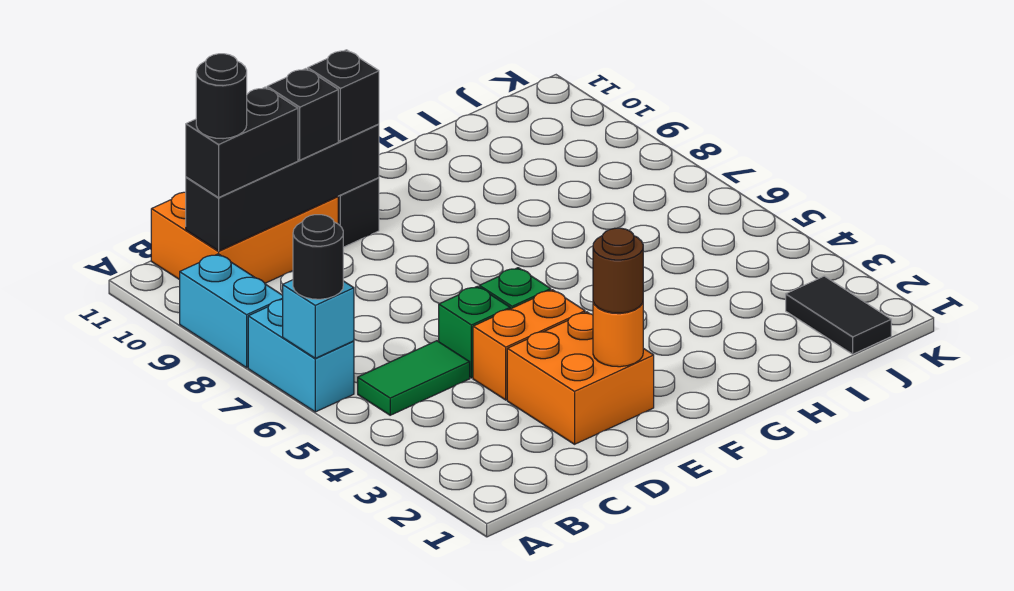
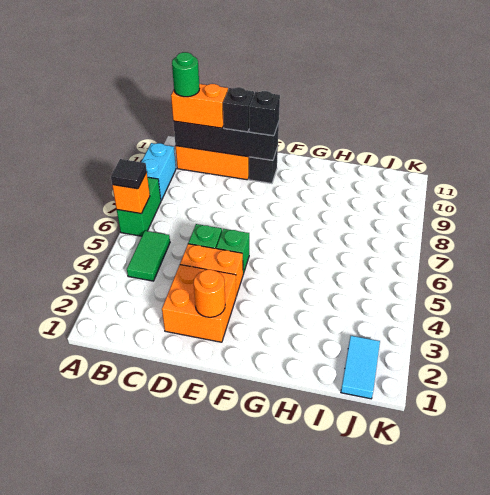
cyan brick A6:A7 level 1 -> green brick A6:A7 level 1
cyan brick A6 level 2 -> orange brick A6 level 2
black round brick A6 level 3 -> black tile A6 level 3
green tile B5:C5 level 1 -> green tile B4:B5 level 1
black brick B10:C10 level 3 -> orange brick B10:C10 level 3
black round brick B10 level 4 -> green round brick B10 level 4
brown round brick E2 level 3 -> none
black tile J1:J2 level 1 -> cyan tile J1:J2 level 1

